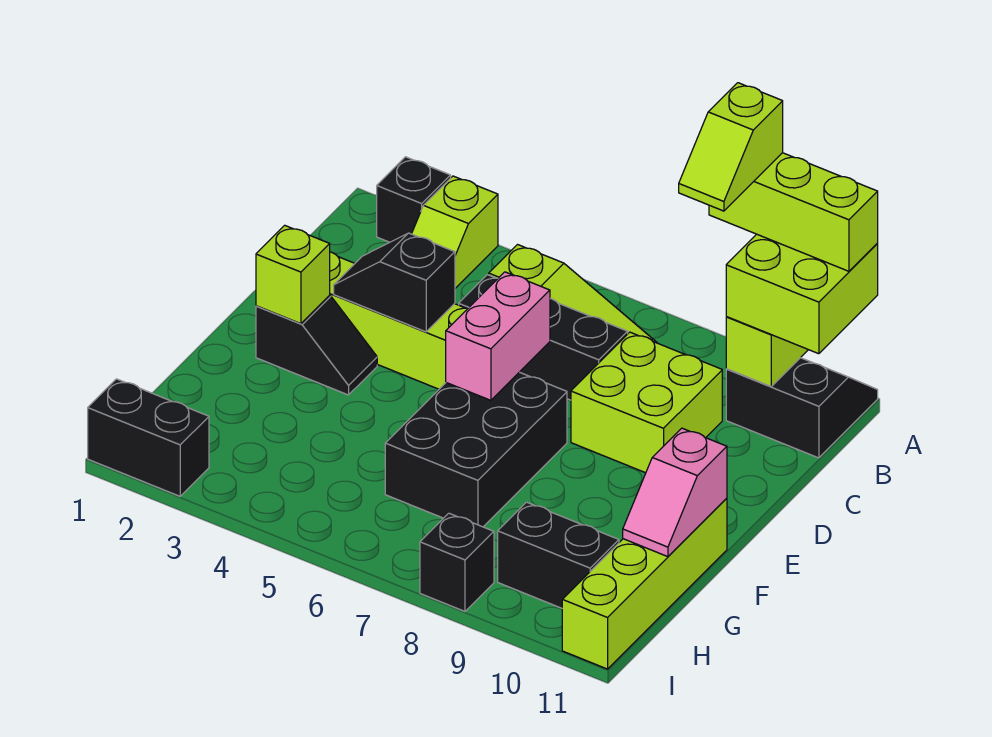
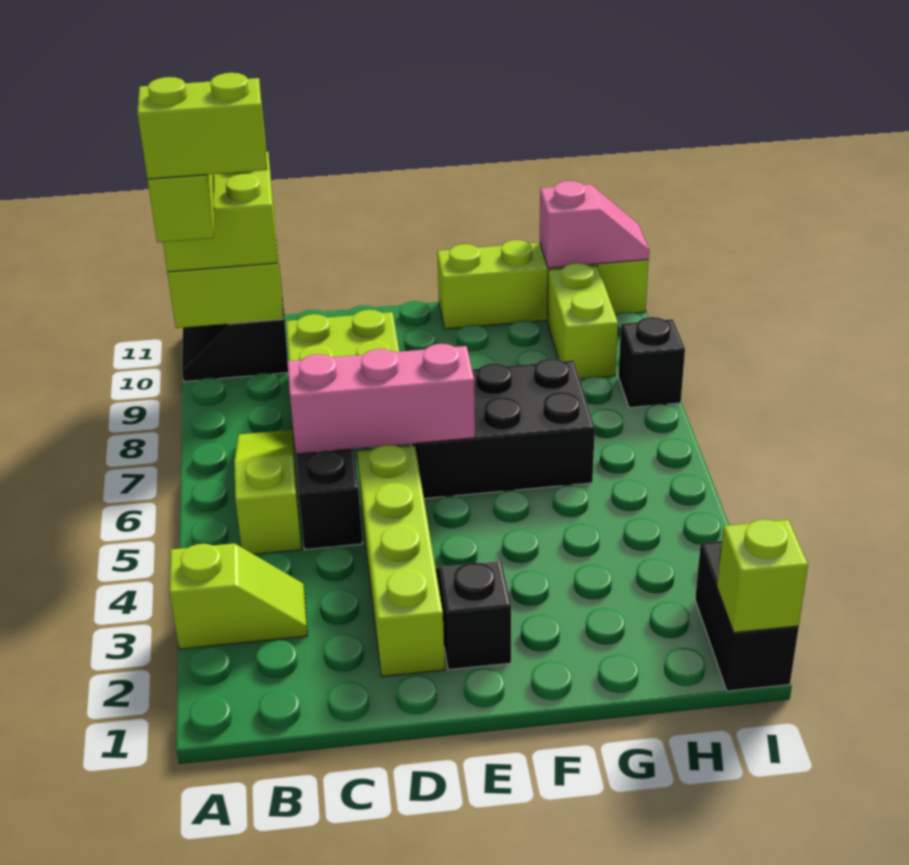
black brick A2 level 1 -> none
lime slope A9:B9 level 5 top A -> lime brick A9:B9 level 5
black slope D3:D4 level 2 top 4 -> none
pink brick D6:E6 level 2 -> pink brick C6:E6 level 2
lime brick E2 level 2 -> lime brick I1 level 2
pink slope F11:G11 level 2 top F -> pink slope H11:I11 level 2 top H
black brick H9:H10 level 1 -> lime brick H9:H10 level 1

